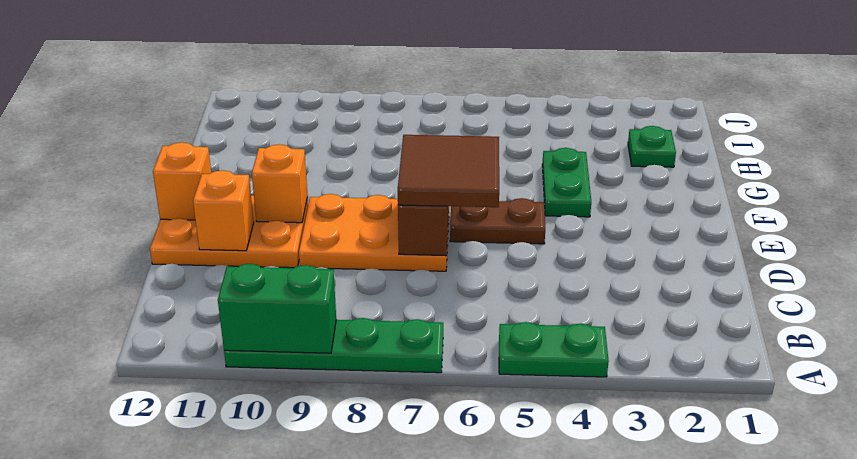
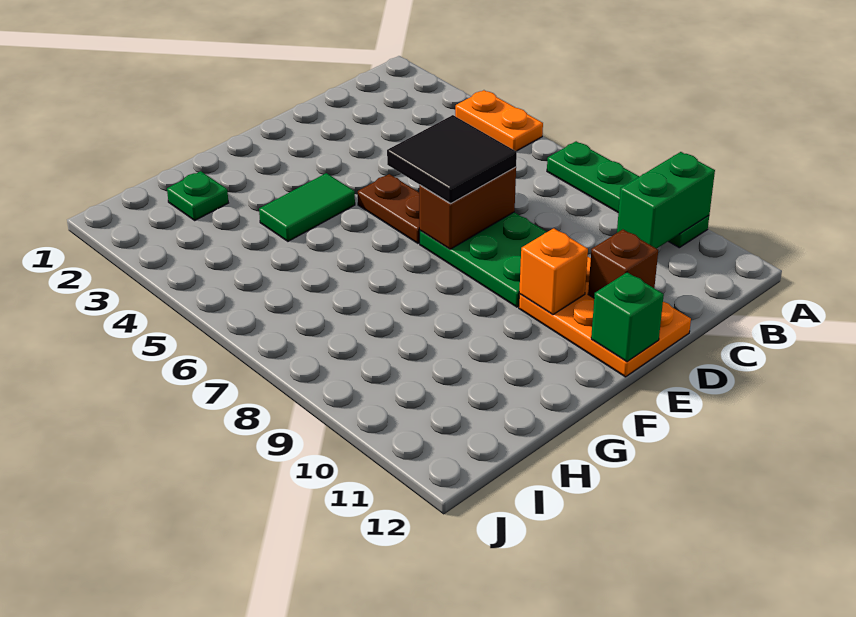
green plate A4:A5 level 1 -> orange plate A4:A5 level 1
green brick A9:A10 level 2 -> green brick A10:B10 level 2
brown tile D6:E7 level 3 -> black tile D6:E7 level 3
orange plate D7:E9 level 1 -> green plate D7:E9 level 1
orange brick D11 level 2 -> brown brick D11 level 2
orange brick E12 level 2 -> green brick E12 level 2
green plate F4:G4 level 1 -> green tile F4:G4 level 1

